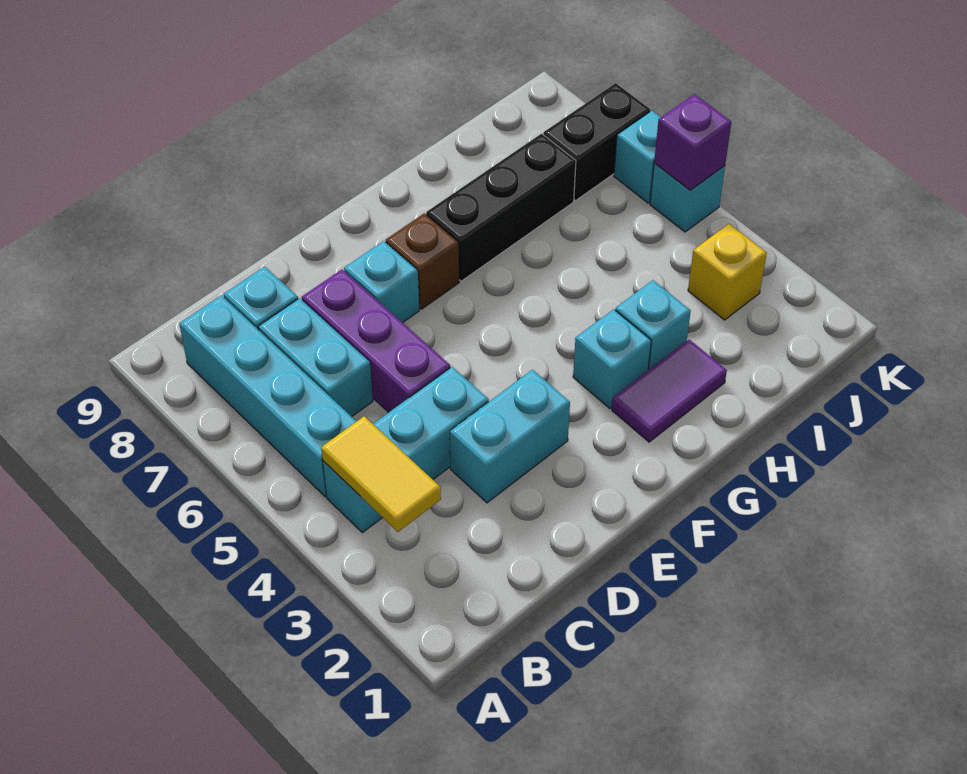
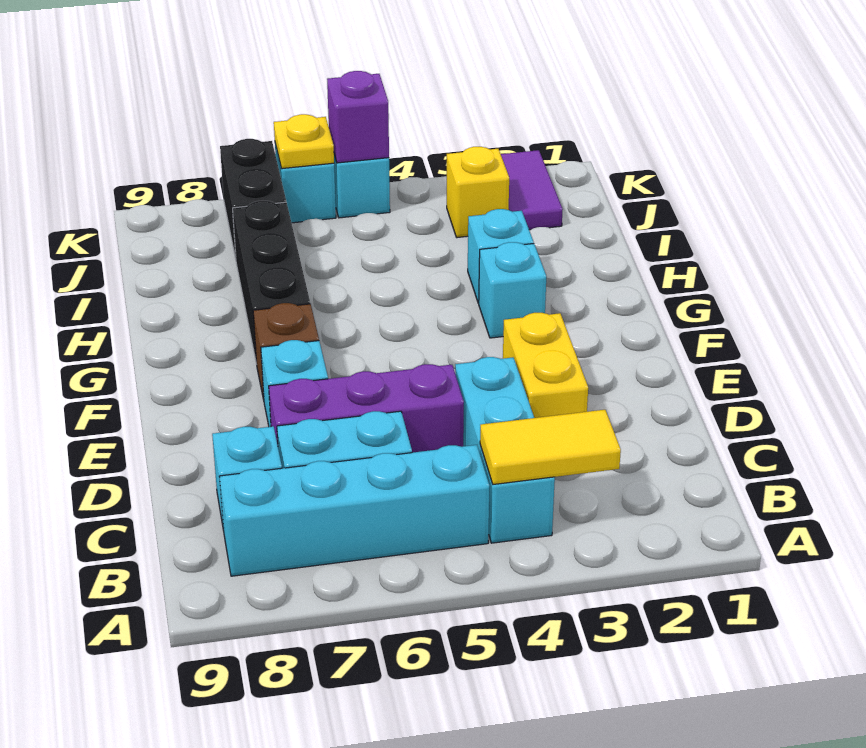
cyan brick D3:E3 level 1 -> yellow brick D3:E3 level 1
purple tile G2:H2 level 1 -> purple tile J2:K2 level 1
none -> yellow plate K6 level 2

